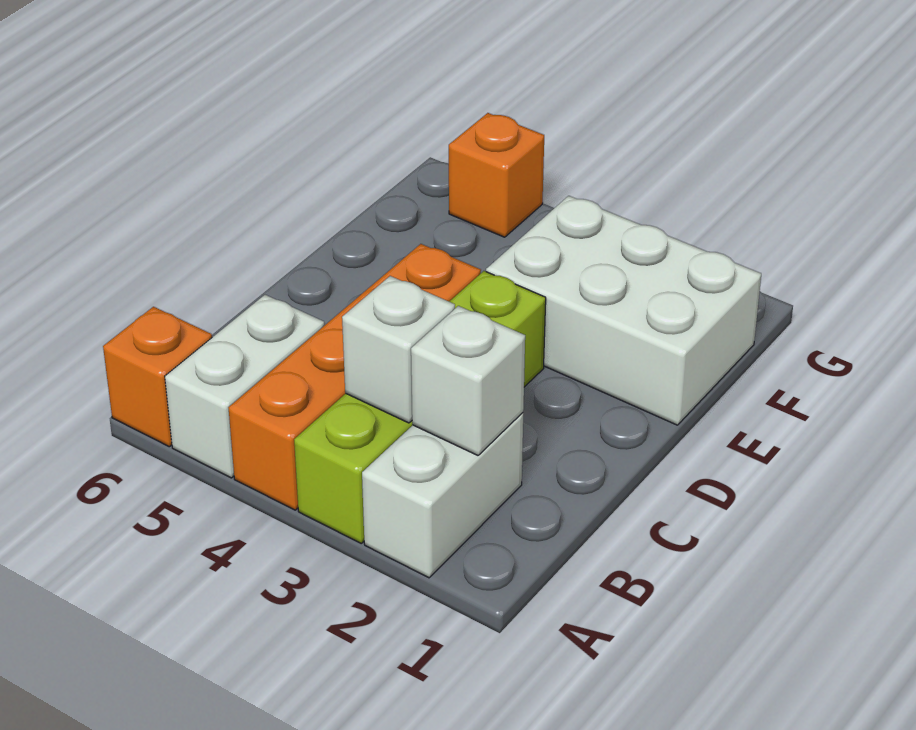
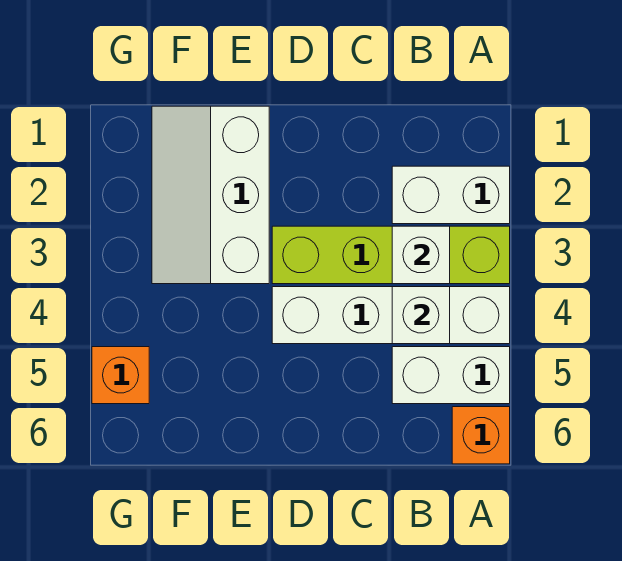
orange brick A4:D4 level 1 -> white brick A4:D4 level 1
white brick B2 level 2 -> white brick B4 level 2
white brick E1:F3 level 1 -> white slope E1:F3 level 1 top E

